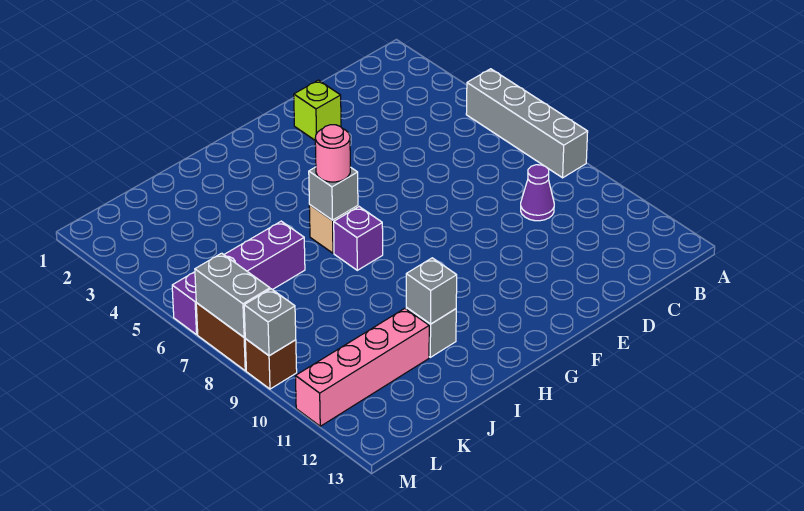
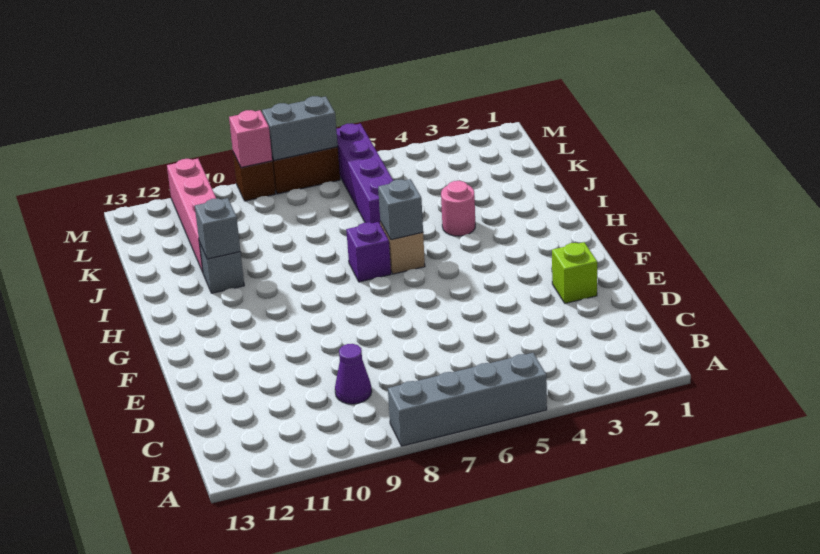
pink round brick H6 level 3 -> pink round brick I4 level 1
grey brick M9 level 2 -> pink brick M9 level 2

